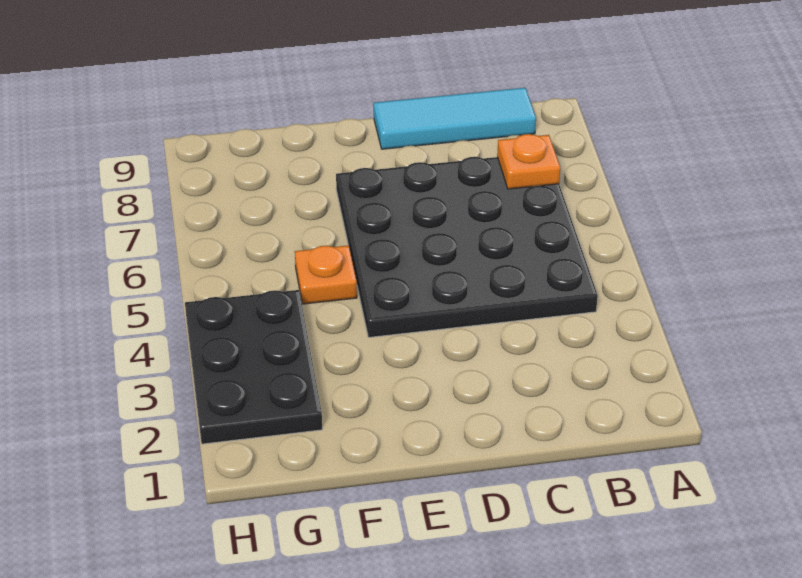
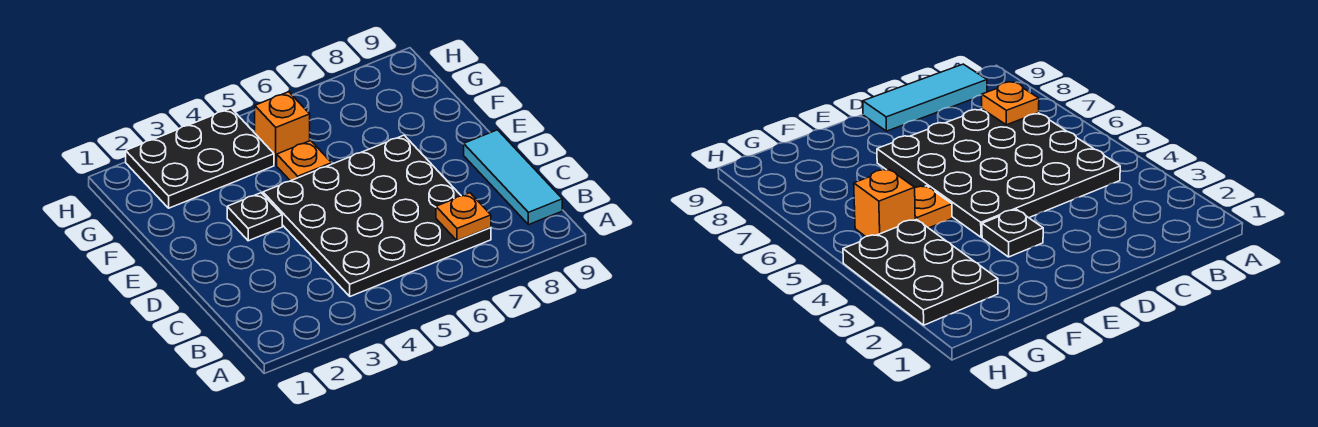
none -> black plate E3 level 1
none -> orange brick G5 level 1

